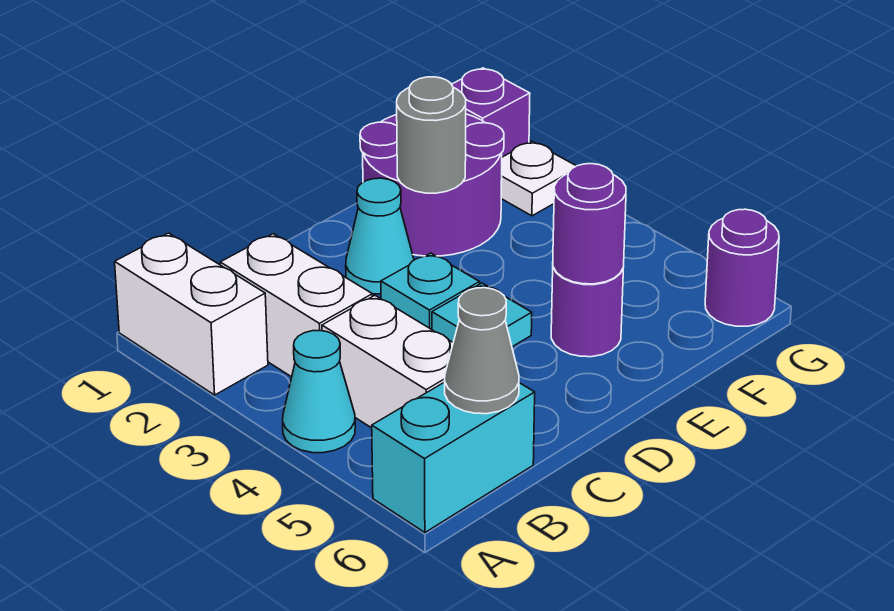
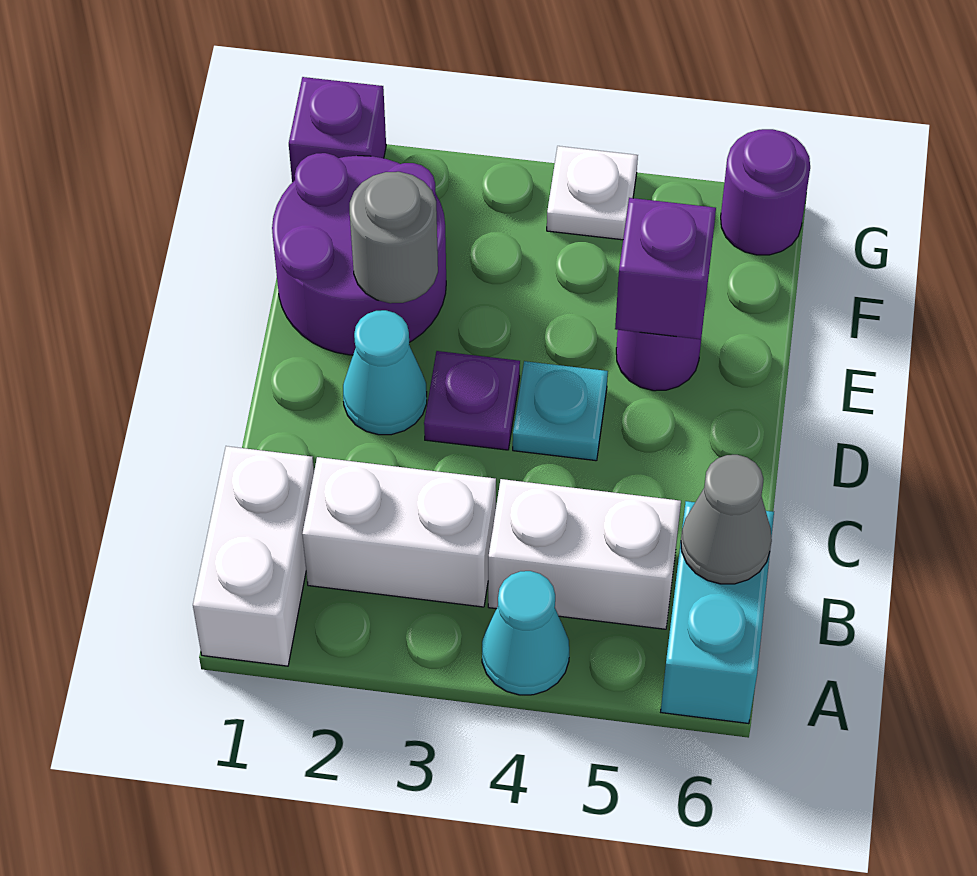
white brick A1:A2 level 1 -> white brick A1:B1 level 1
cyan plate D3 level 1 -> purple plate D3 level 1
purple round brick E5 level 2 -> purple brick E5 level 2
white plate G2 level 1 -> white plate G4 level 1

